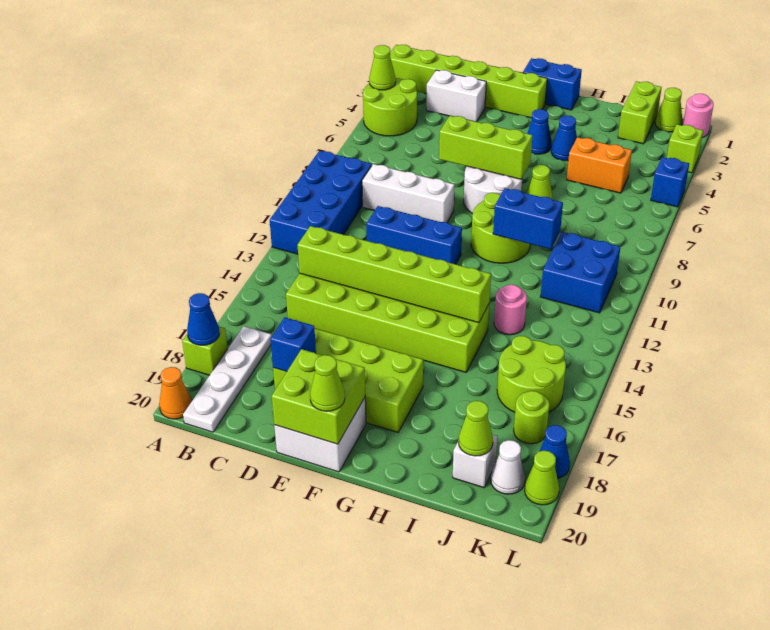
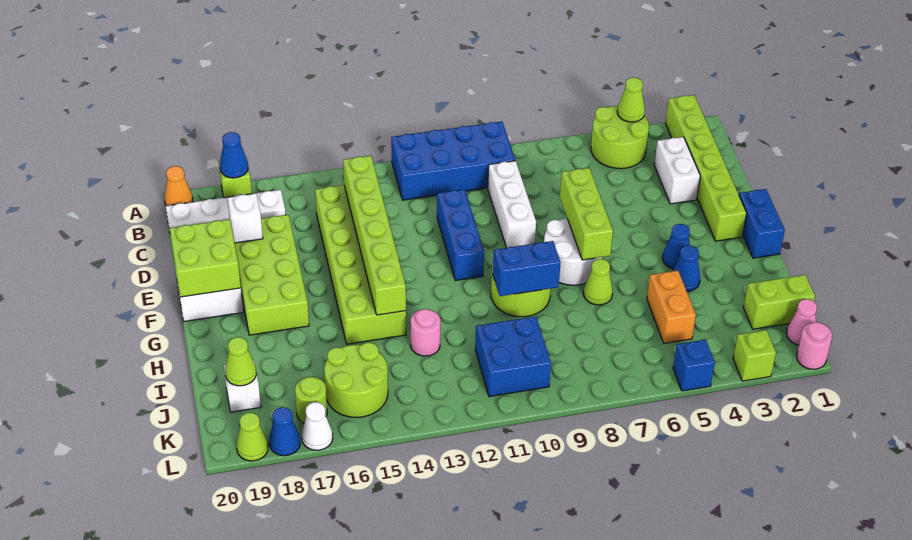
blue brick D18 level 2 -> white brick D18 level 2
lime cone F20 level 3 -> none
blue brick H10:I10 level 2 -> blue brick H9:H10 level 2
lime cone K1 level 1 -> pink cone K1 level 1
white cone K19 level 1 -> white cone L17 level 1

